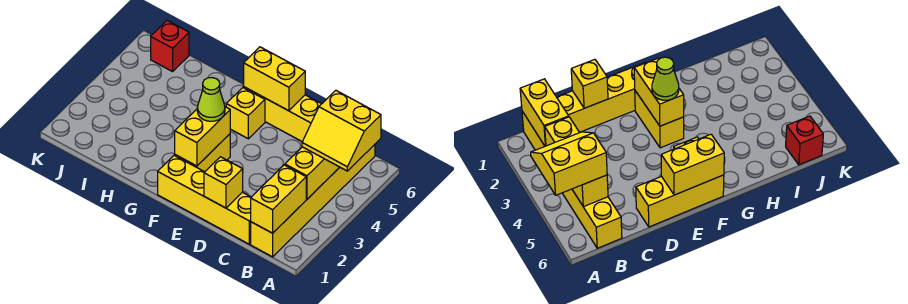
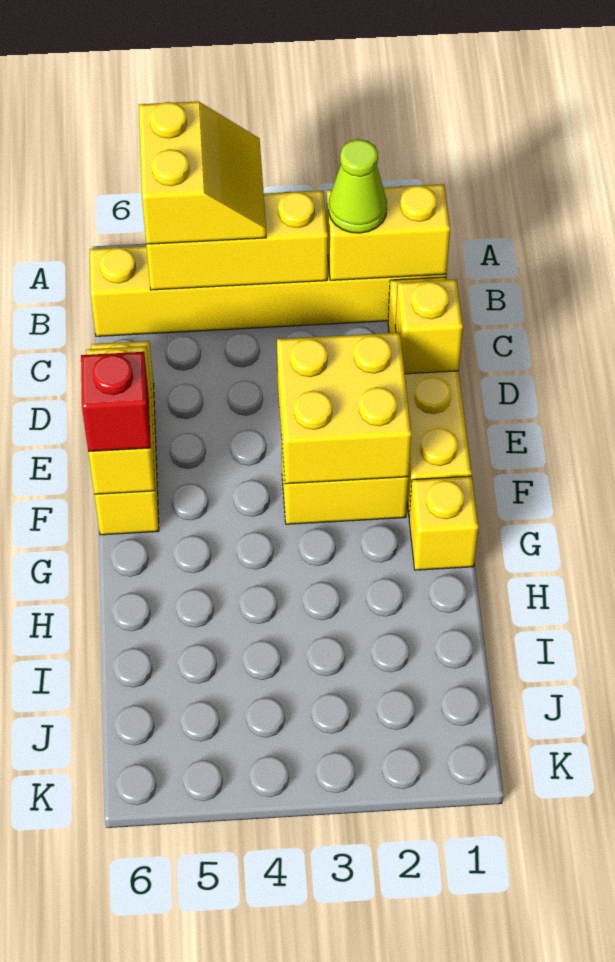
yellow brick F2:F3 level 2 -> yellow brick E2:F3 level 2
lime cone F3 level 3 -> lime cone B2 level 3
yellow brick F5 level 1 -> yellow brick G1 level 1
red brick J6 level 1 -> red brick F6 level 3

